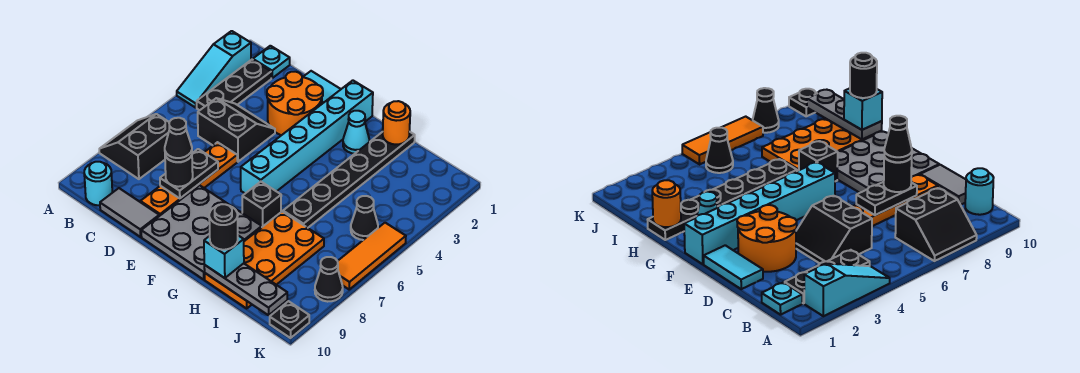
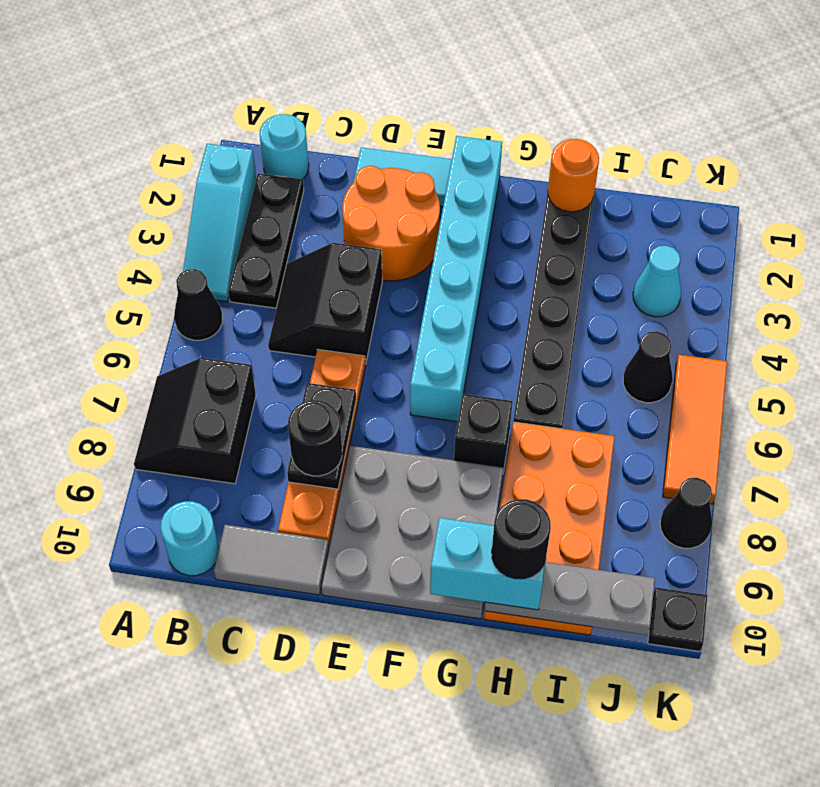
cyan plate B1 level 1 -> cyan round brick B1 level 1
black slope C4:D5 level 1 top 5 -> black slope C4:D5 level 1 top D
black cone D8 level 4 -> black cone A5 level 1
cyan cone G2 level 1 -> cyan cone J3 level 1
cyan brick H10 level 3 -> cyan brick G10:H10 level 3

